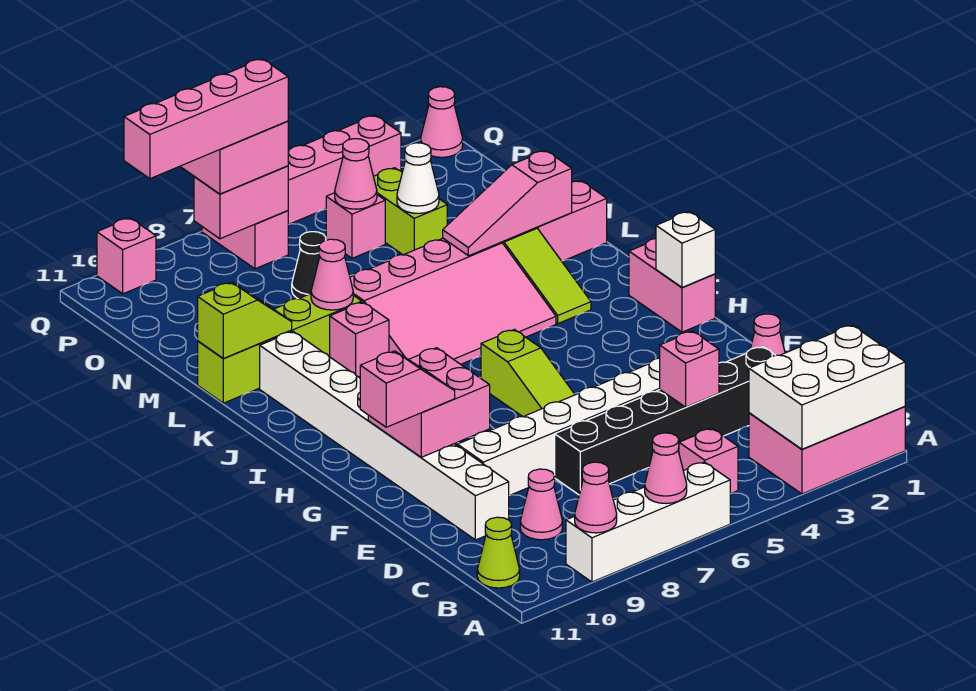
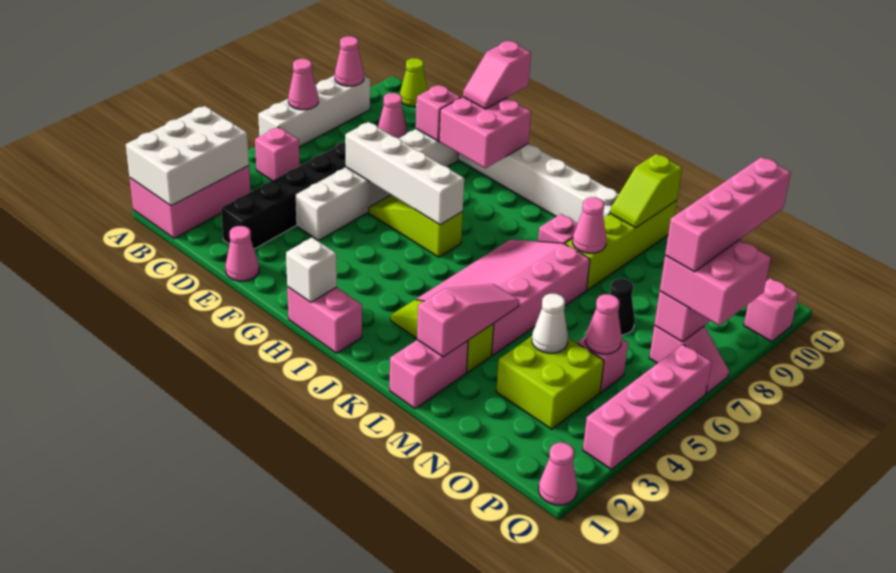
pink brick D4 level 2 -> pink brick E9 level 2
none -> white brick E6:H6 level 2
lime brick N4:O4 level 1 -> lime brick N3:O4 level 1

